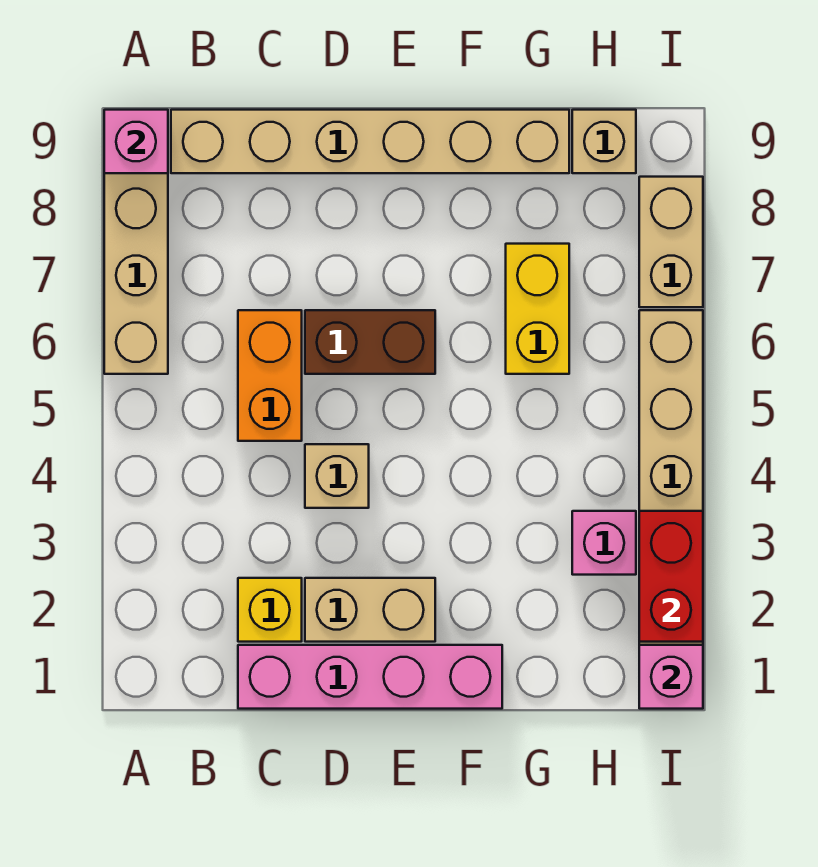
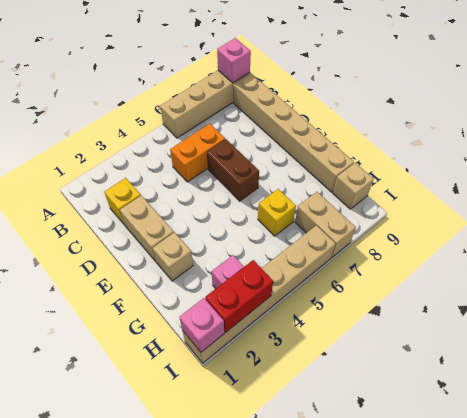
pink brick C1:F1 level 1 -> none
tan brick D4 level 1 -> tan brick F2 level 1
yellow brick G6:G7 level 1 -> yellow brick G6 level 1
tan brick I7:I8 level 1 -> tan brick H7:I7 level 1

